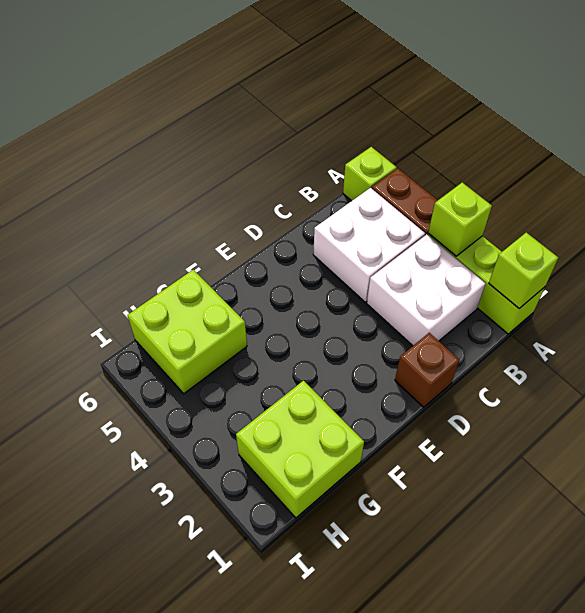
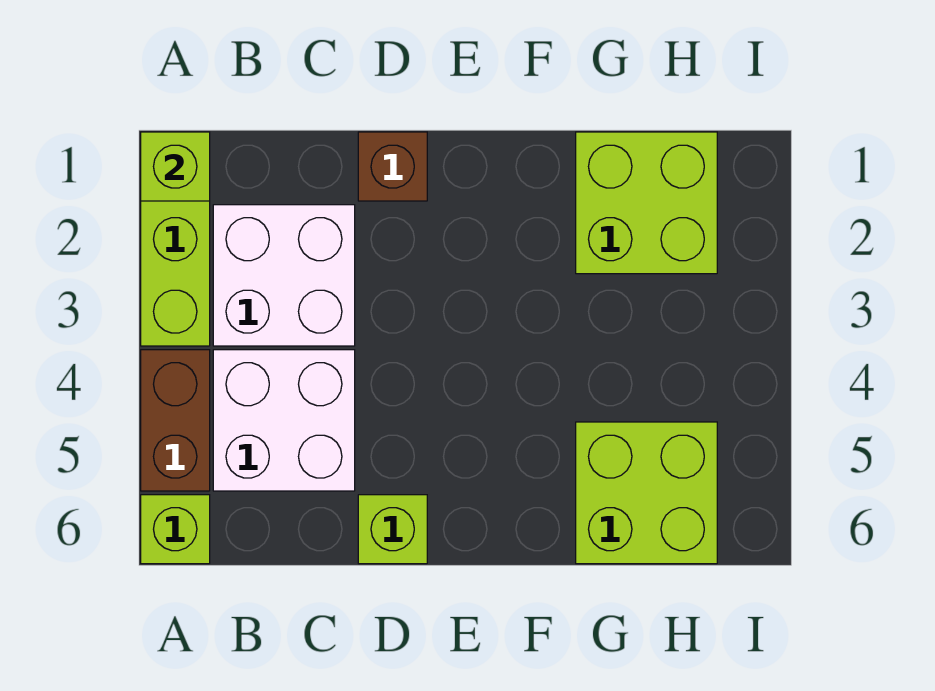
lime brick A3 level 2 -> lime brick D6 level 1

